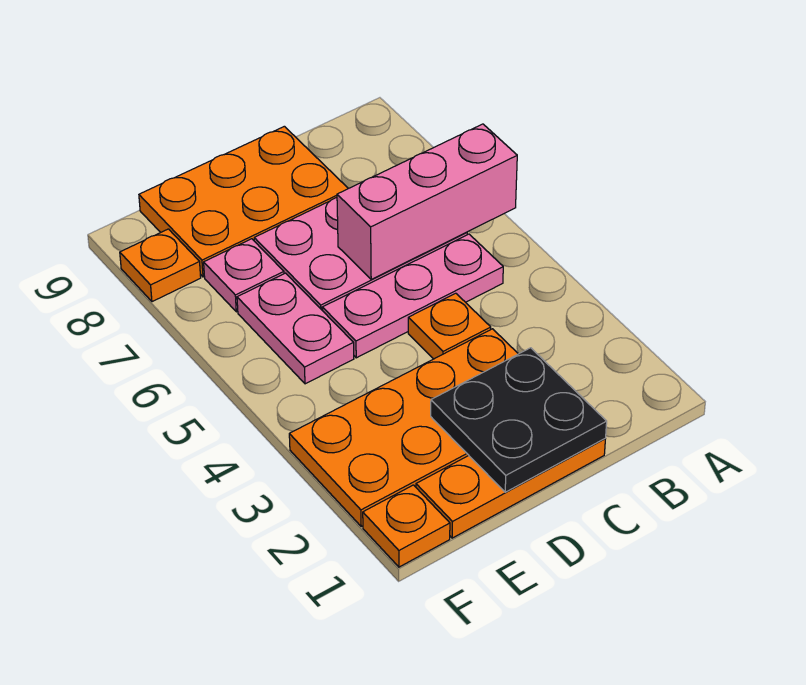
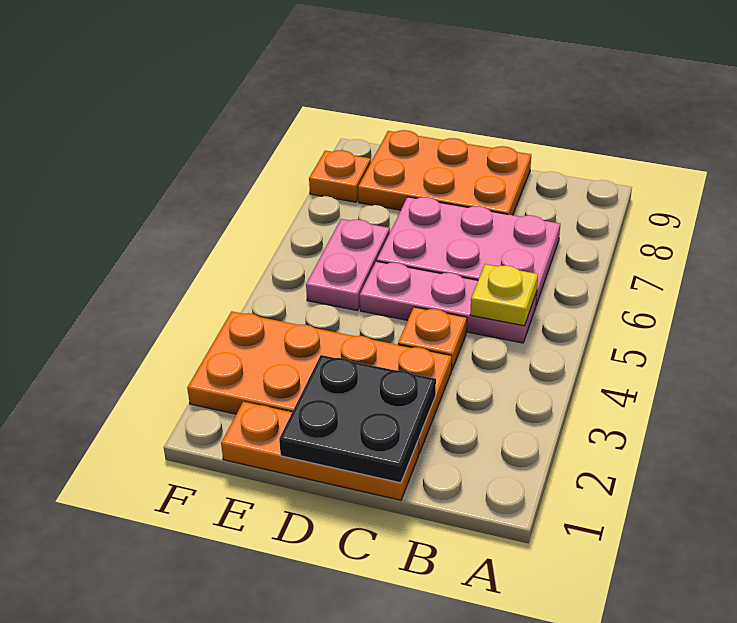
pink brick A6:C6 level 2 -> none
none -> yellow plate B5 level 2
pink plate E7 level 1 -> none
orange plate F1 level 1 -> none

